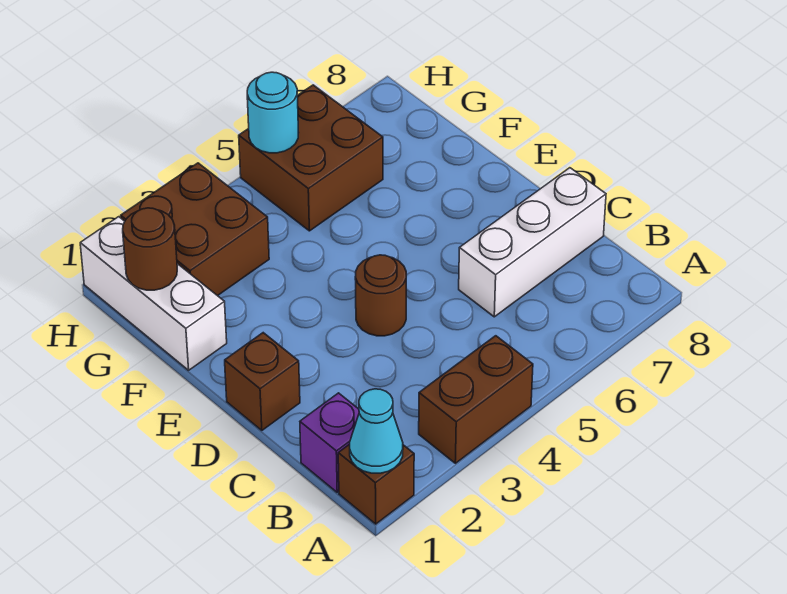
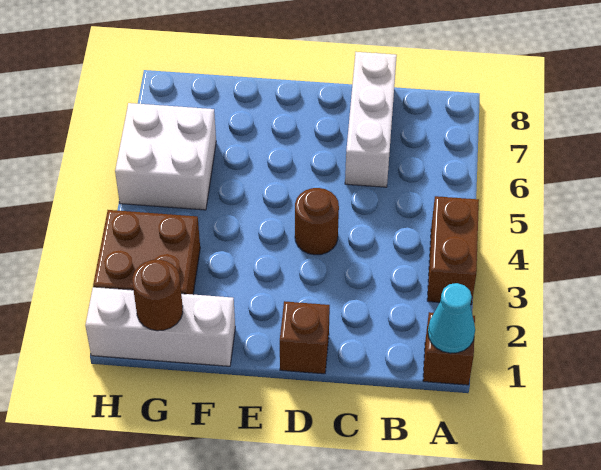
purple brick B1 level 1 -> none
brown brick G5:H6 level 1 -> white brick G5:H6 level 1
cyan round brick H5 level 2 -> none

